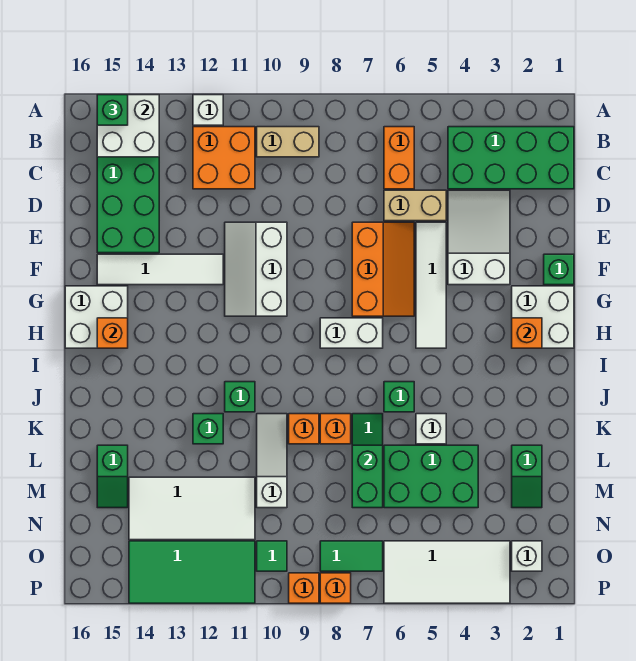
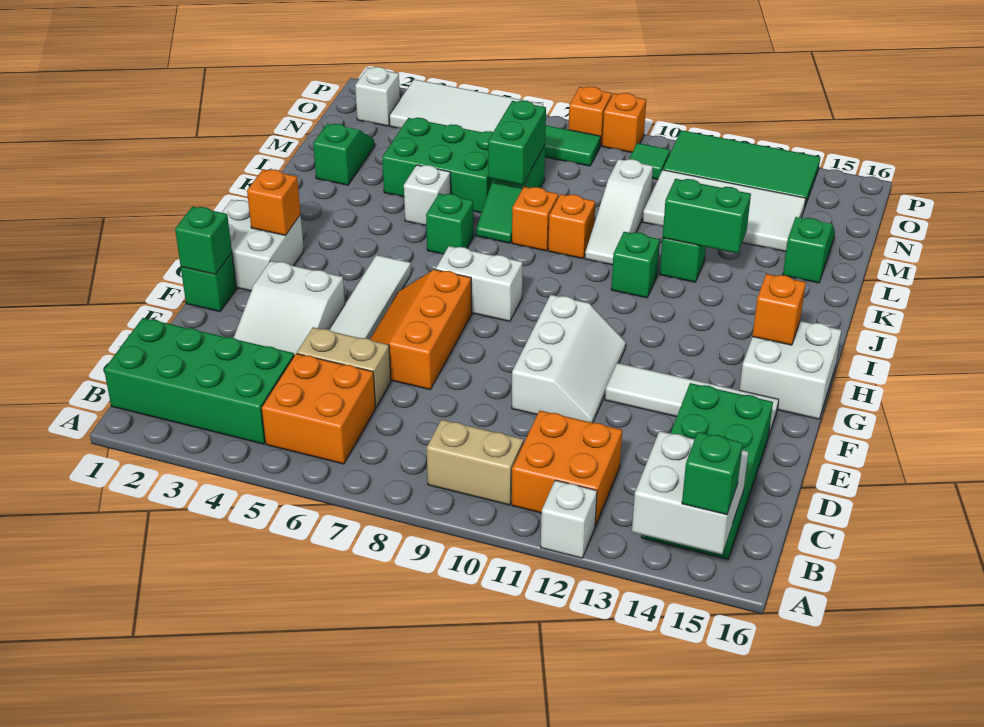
orange brick B6:C6 level 1 -> orange brick B5:C6 level 1
none -> green brick F1 level 2
none -> green brick K12:K13 level 2

